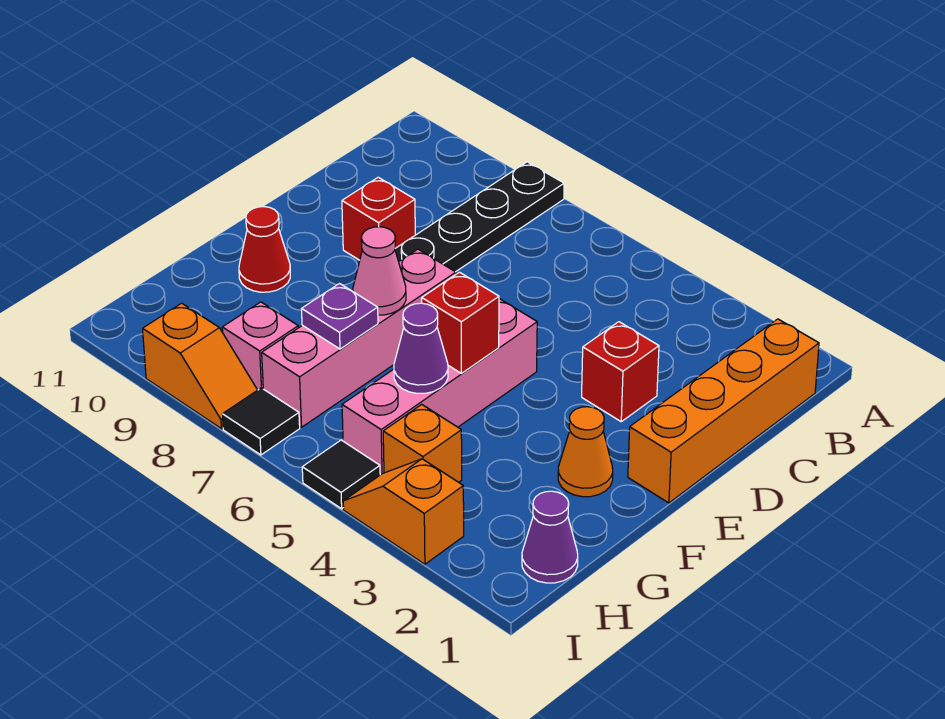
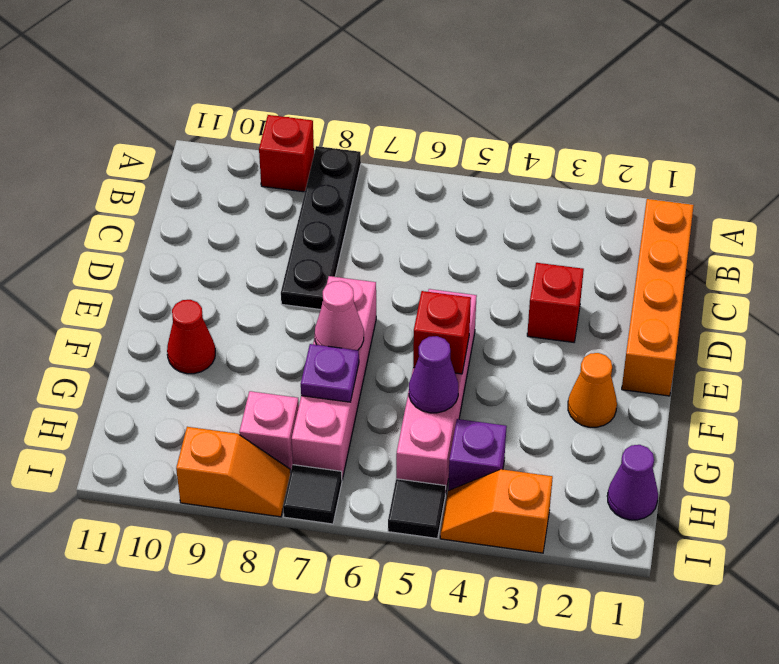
red brick D9 level 1 -> red brick A9 level 1
orange brick H4 level 1 -> purple brick H4 level 1

